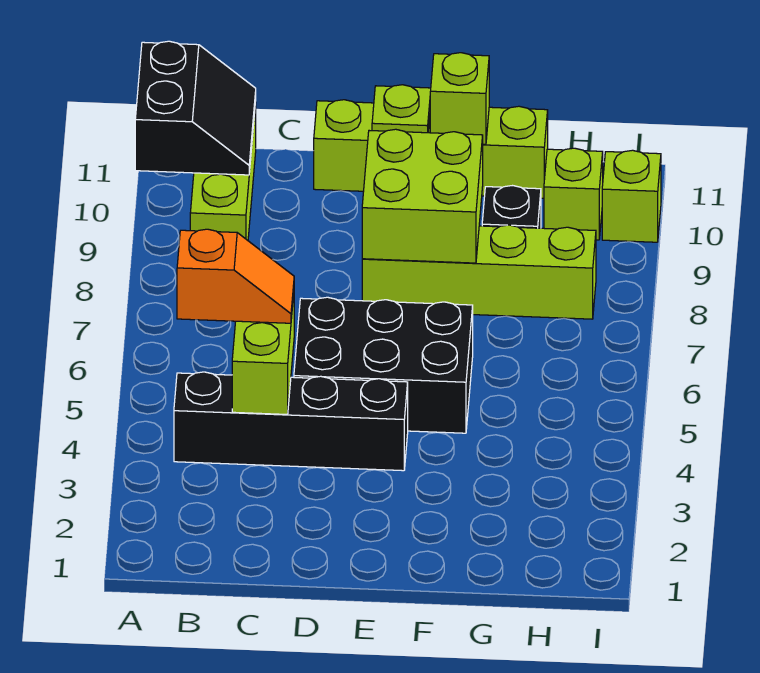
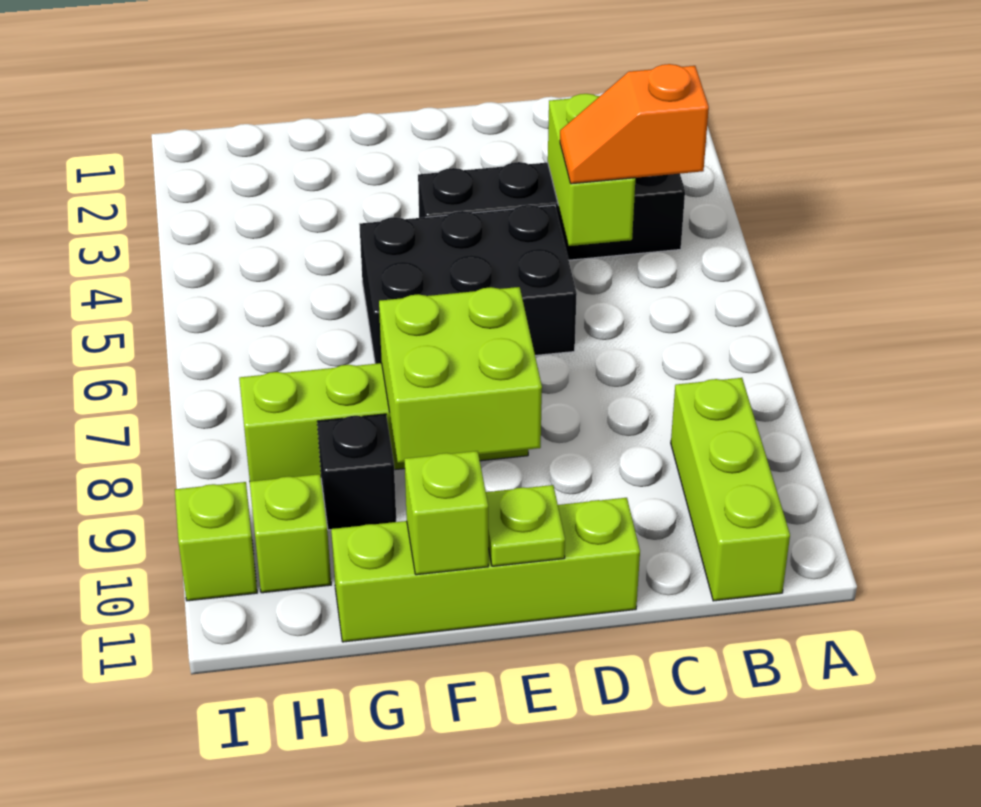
black slope A10:B11 level 2 top A -> none

